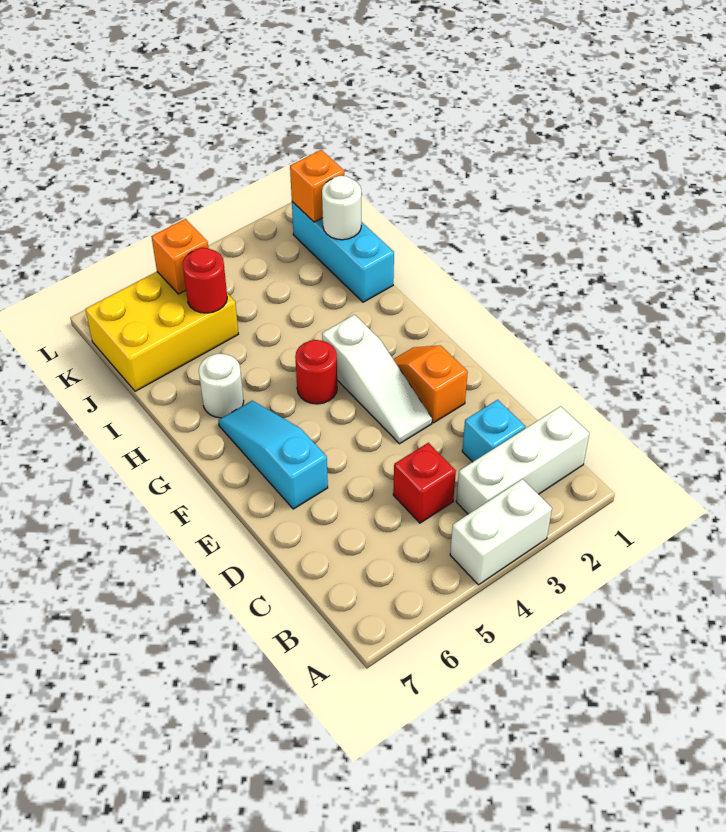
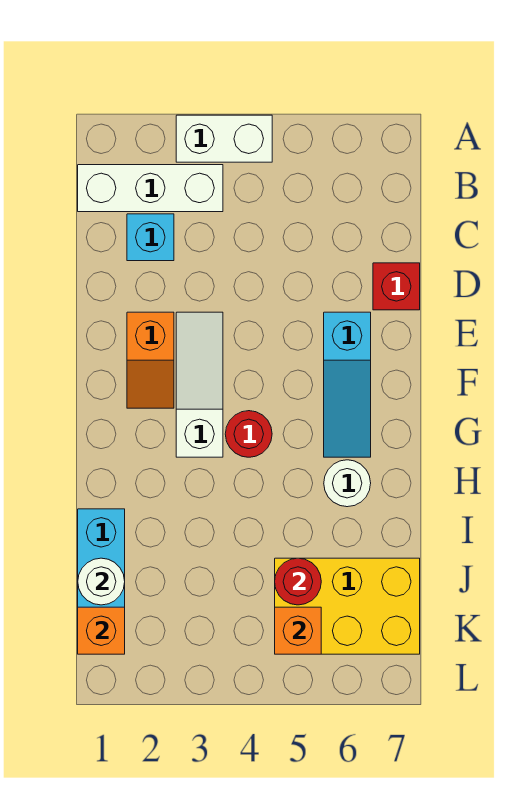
red brick C4 level 1 -> red brick D7 level 1

